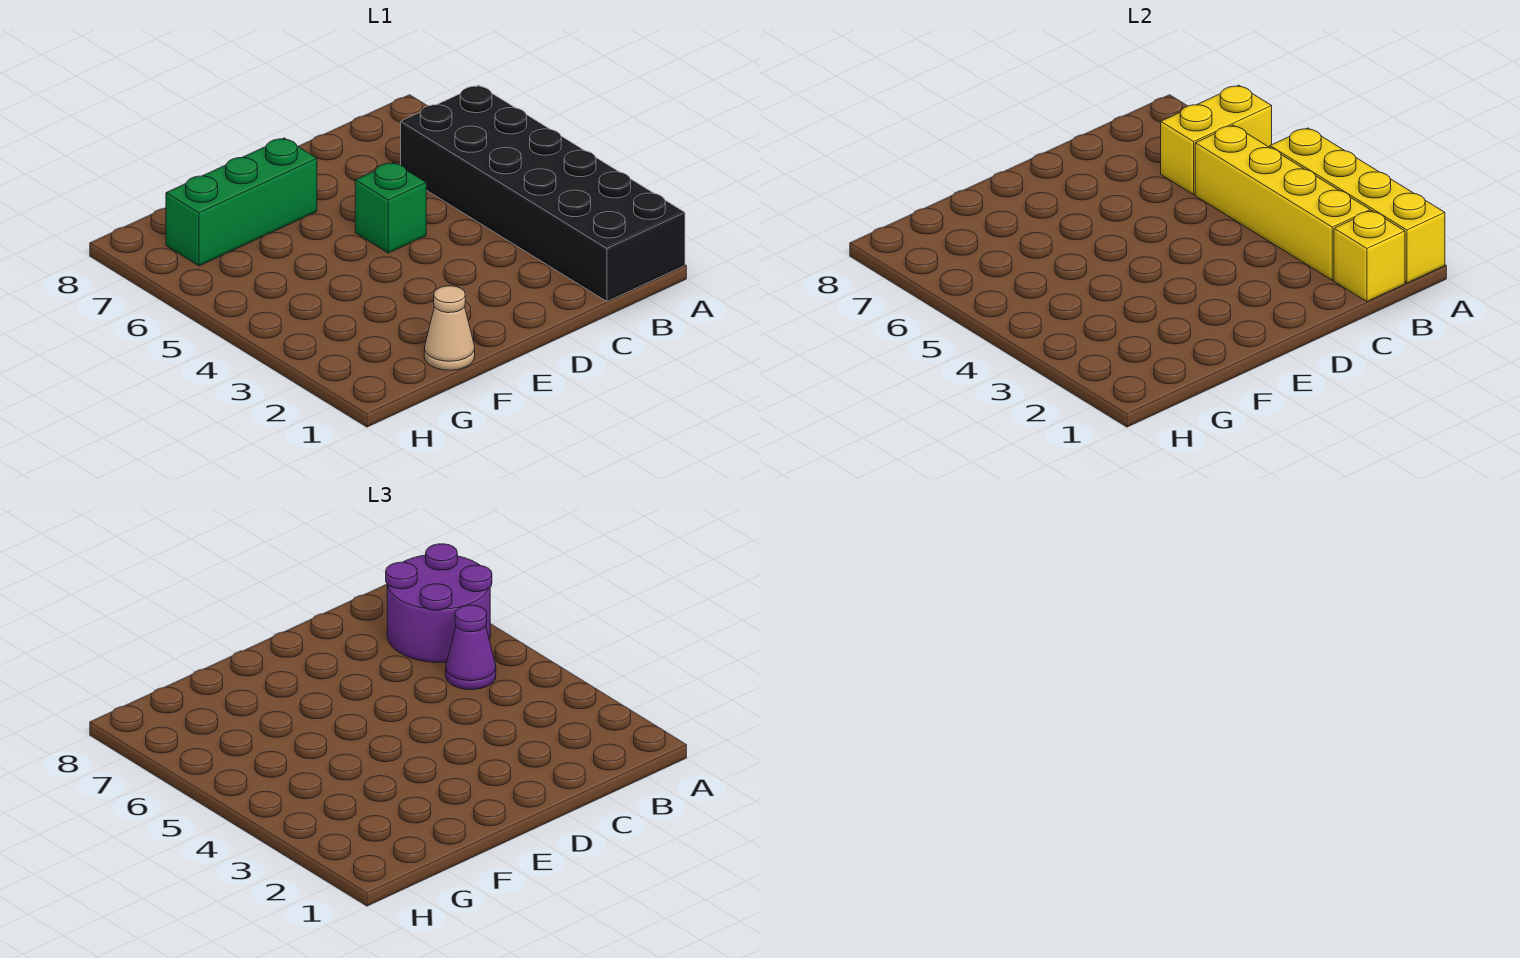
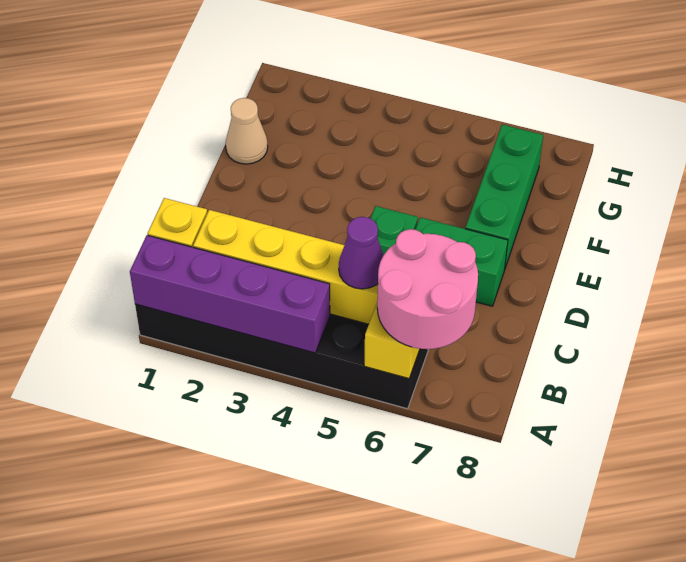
yellow brick A1:A4 level 2 -> purple brick A1:A4 level 2
purple round brick A6:B7 level 3 -> pink round brick A6:B7 level 3
none -> green brick D6:D7 level 1

